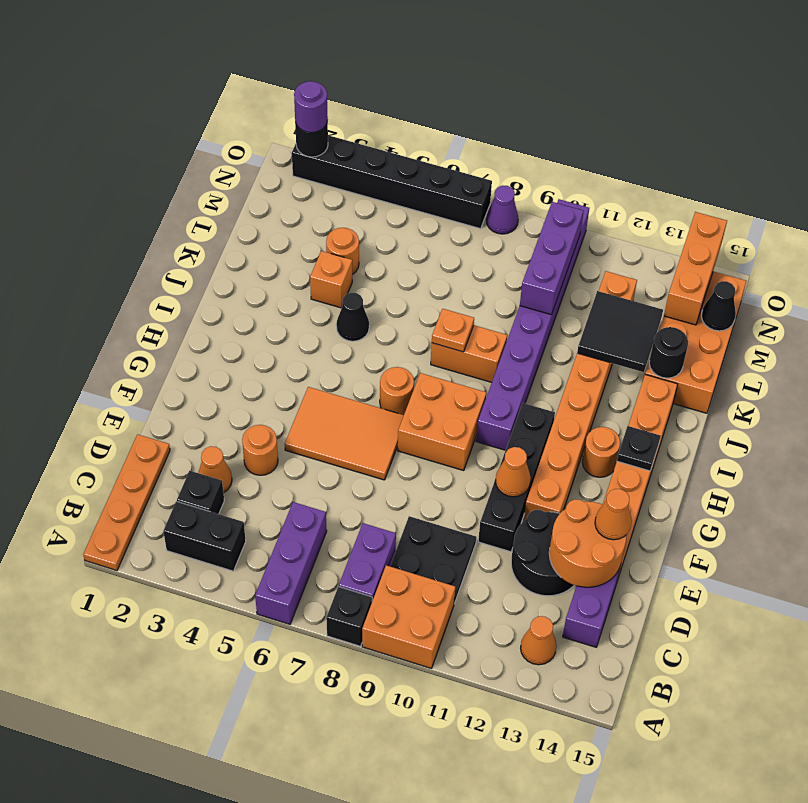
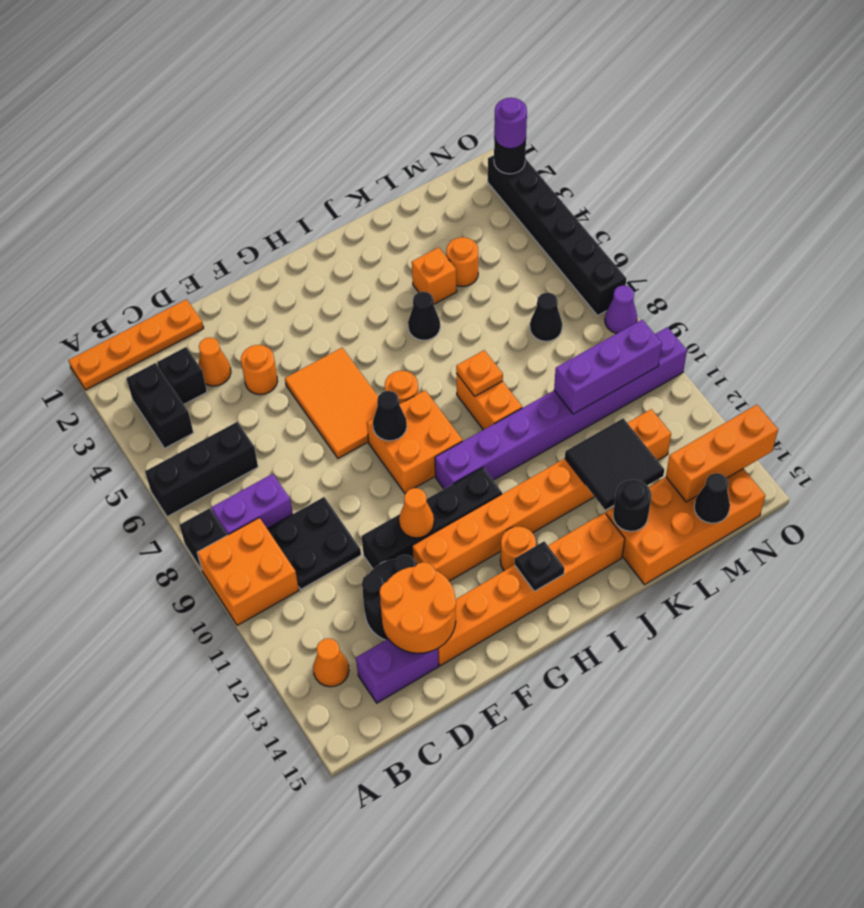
purple brick A6:C6 level 1 -> black brick A6:C6 level 1
orange cone E14 level 3 -> none
none -> black cone G8 level 2
none -> black cone M7 level 1

